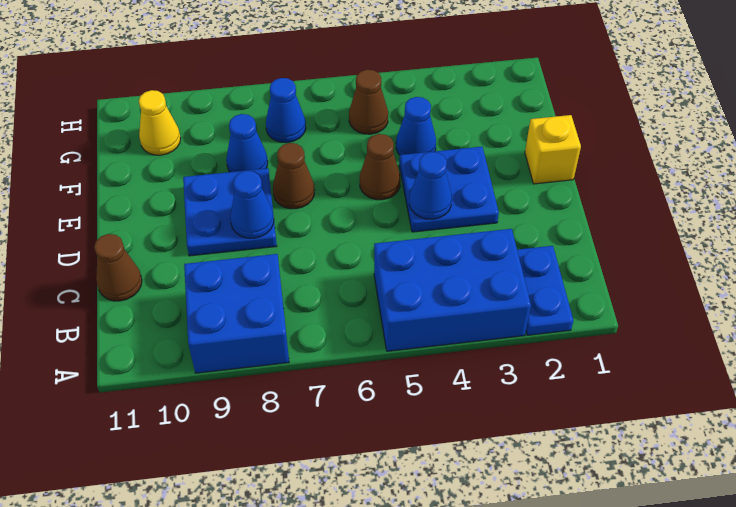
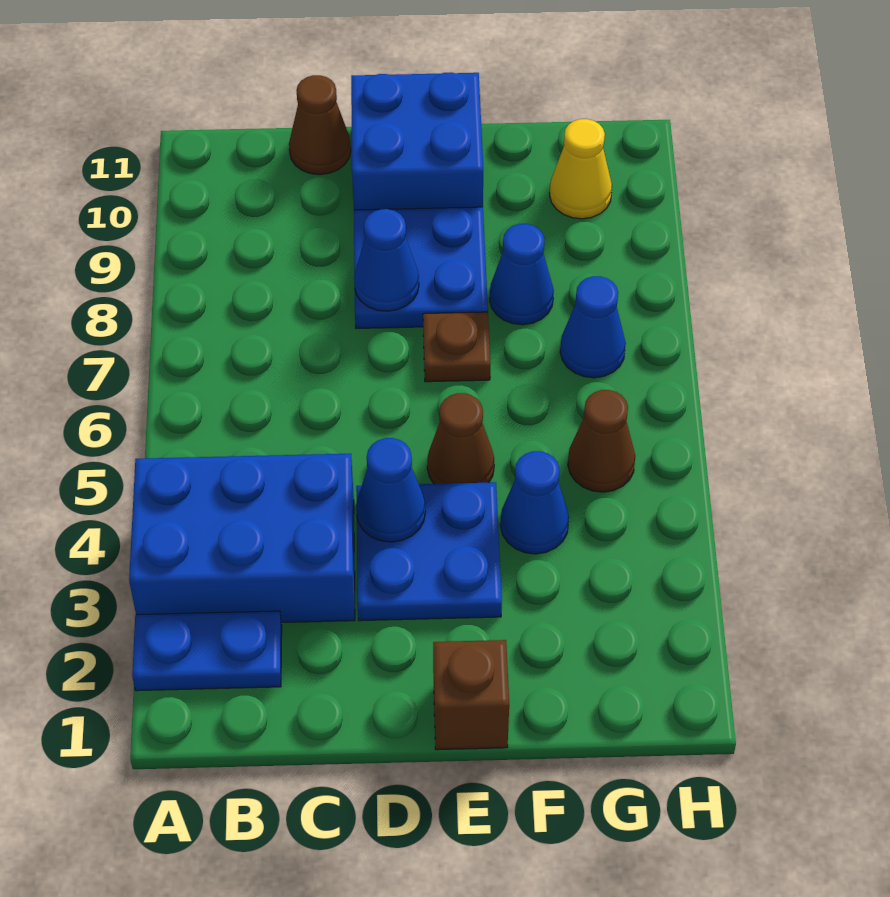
blue brick A3:B5 level 1 -> blue brick A3:C4 level 1
blue brick A8:B9 level 1 -> blue brick D10:E11 level 1
yellow brick E1 level 1 -> brown brick E1 level 1
brown cone E7 level 1 -> brown plate E7 level 1

